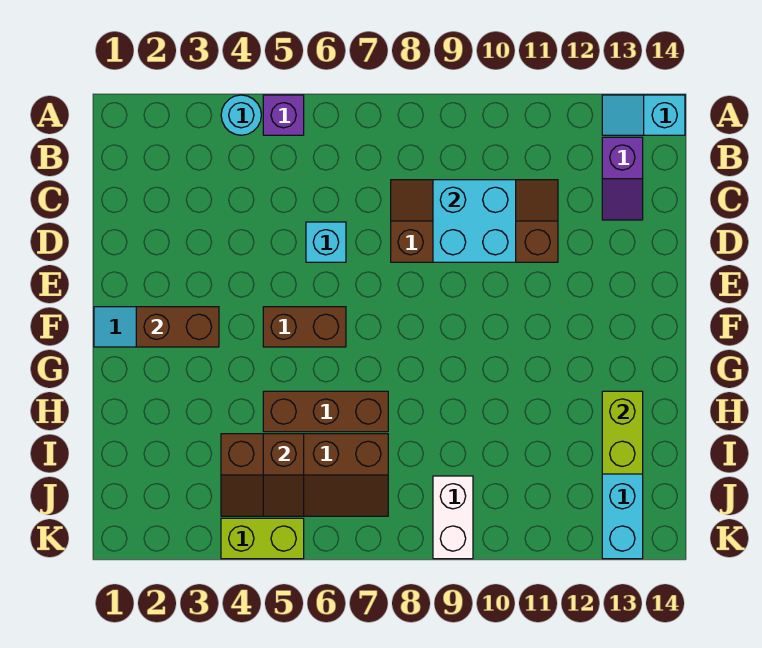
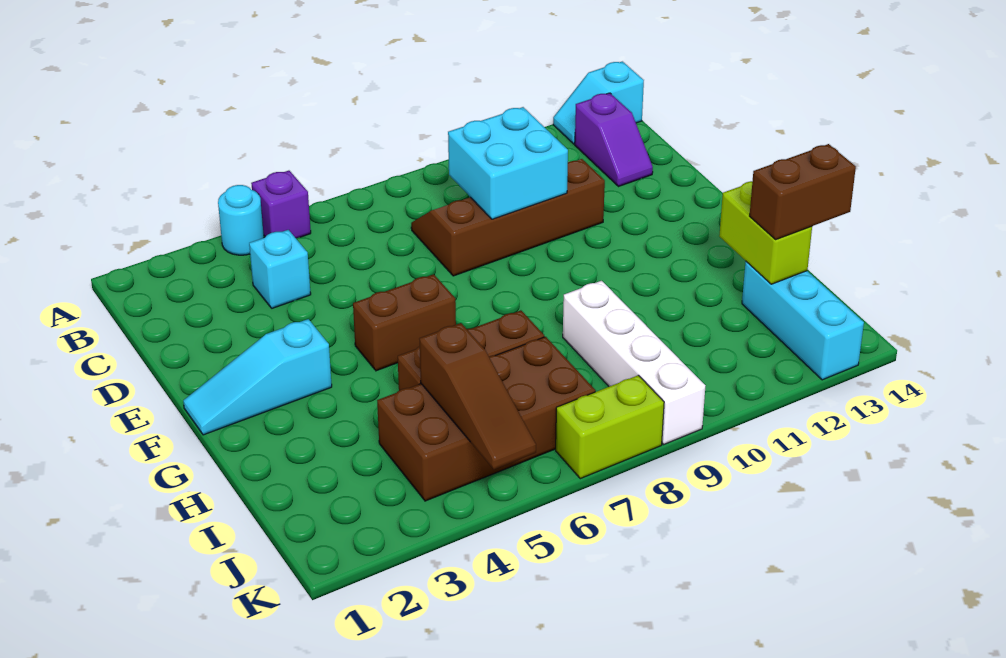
cyan brick D6 level 1 -> cyan brick C4 level 1
brown brick F2:F3 level 2 -> brown brick I13:I14 level 3
brown slope I4:J7 level 1 top I -> brown brick I4:J7 level 1
brown slope I5:J5 level 2 top I -> brown slope I5:K5 level 2 top I
white brick J9:K9 level 1 -> white brick H9:K9 level 1
lime brick K4:K5 level 1 -> lime brick K7:K8 level 1

